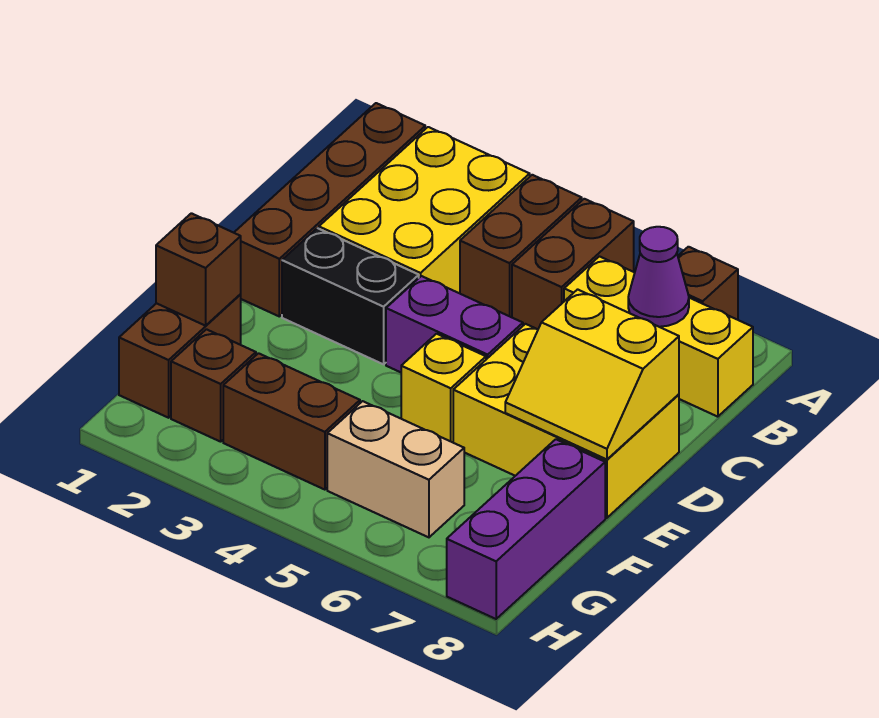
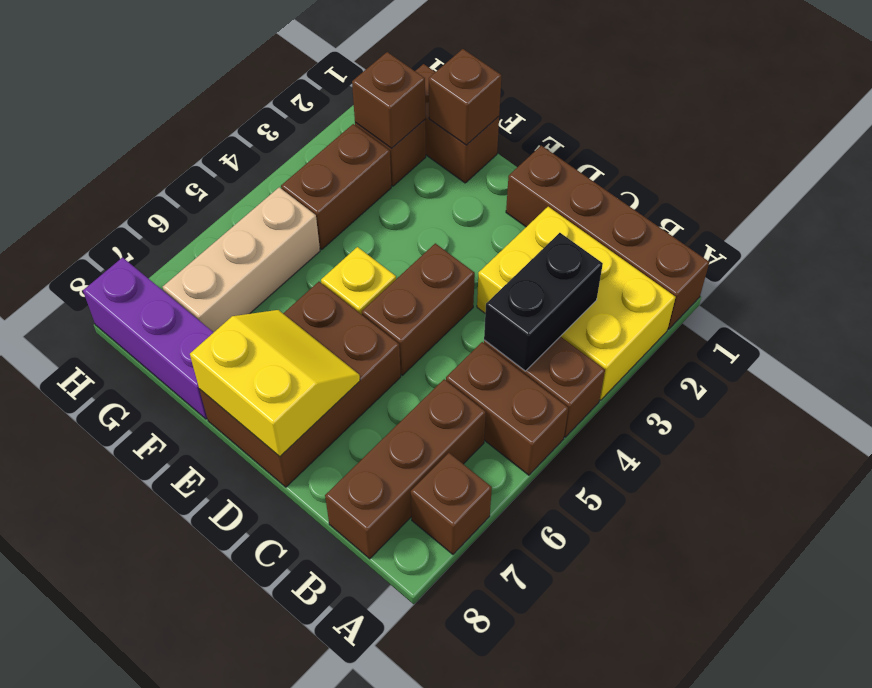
yellow brick B6:B8 level 1 -> brown brick B6:B8 level 1
purple cone B7 level 2 -> none
black brick D2:D3 level 1 -> black brick B3:B4 level 2
purple brick D4:D5 level 1 -> brown brick D4:D5 level 1
yellow brick D6:E8 level 1 -> brown brick D6:E8 level 1
yellow slope D7:E8 level 2 top D -> yellow slope D7:E8 level 2 top 8
none -> brown brick G2 level 2
tan brick G5:G6 level 1 -> tan brick G5:G7 level 1

